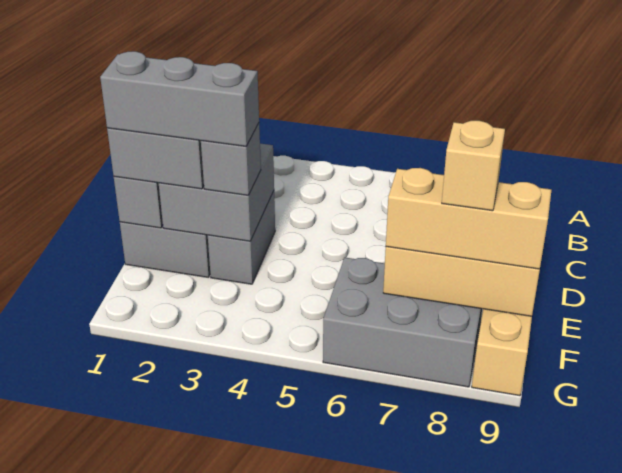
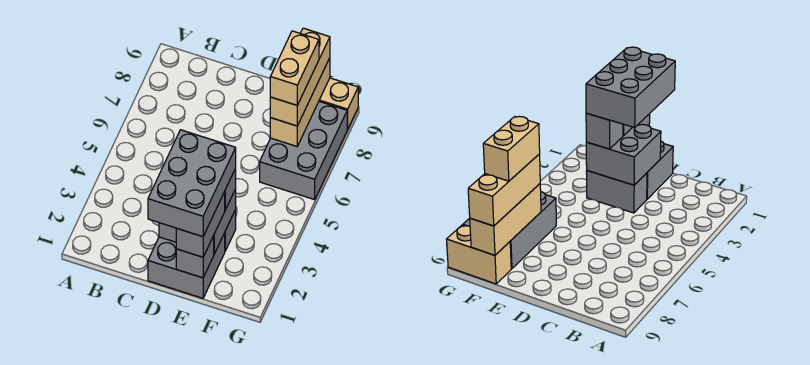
grey brick E1:E3 level 4 -> grey brick D1:E3 level 4
tan brick F8 level 4 -> tan brick F7:F8 level 4

